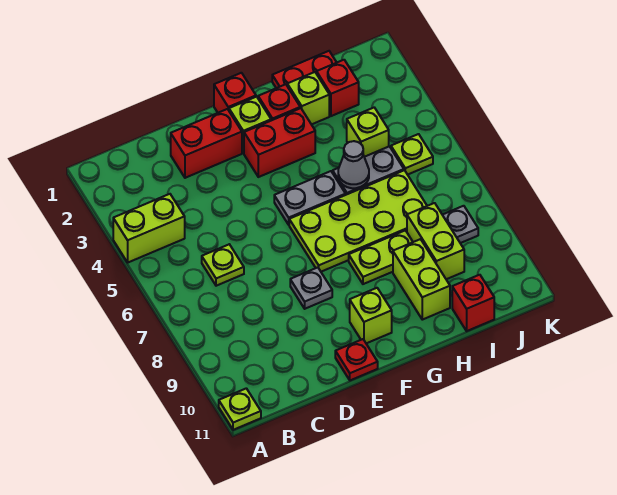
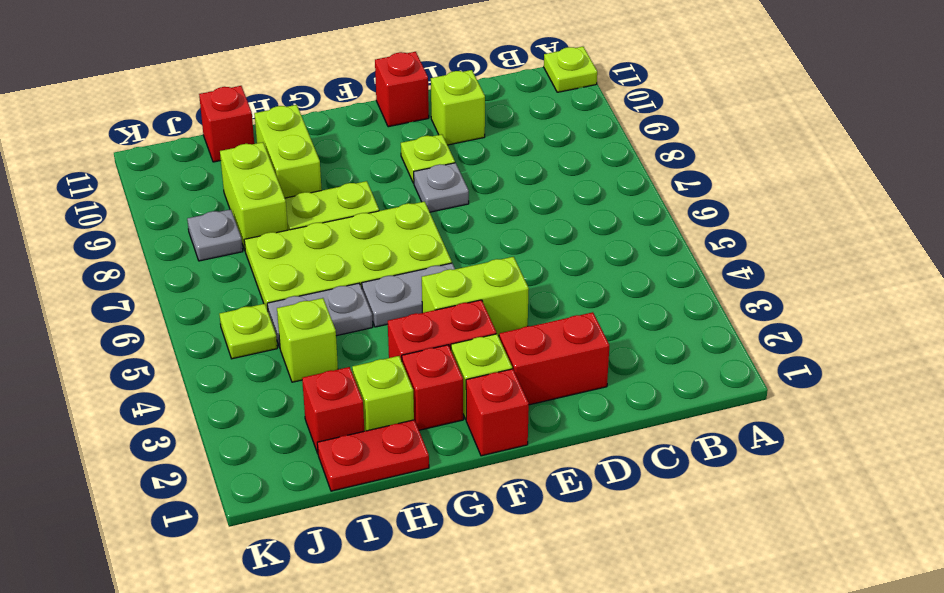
lime brick A4:B4 level 1 -> lime brick E4:F4 level 1
lime plate C6 level 1 -> lime plate E9 level 1
red plate E11 level 1 -> red brick E11 level 1
lime brick F10 level 1 -> lime brick D10 level 1
grey cone H5 level 2 -> none

